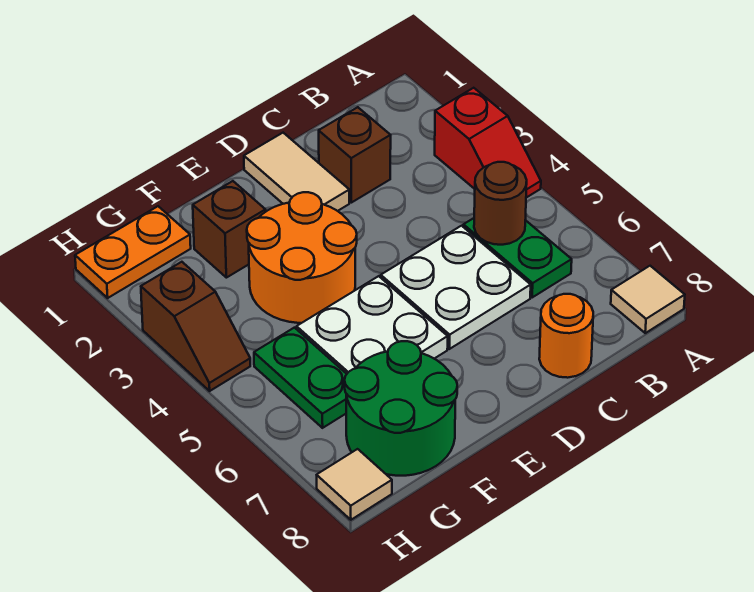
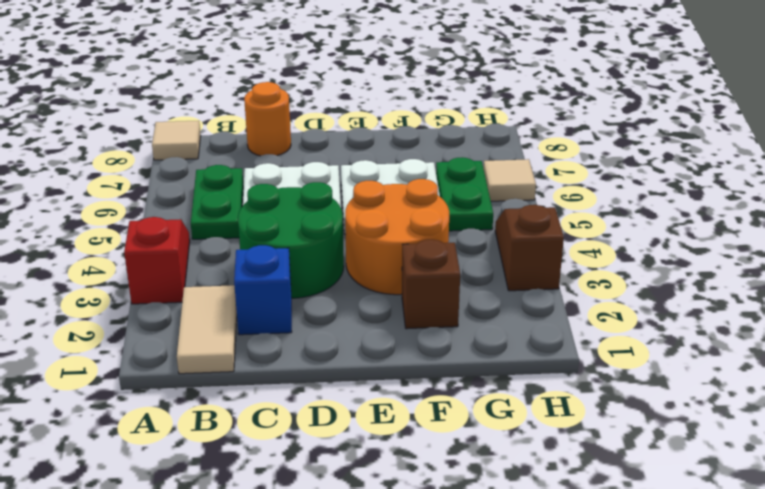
brown round brick B5 level 2 -> none
brown brick C2 level 1 -> blue brick C2 level 1
tan tile D1:D2 level 1 -> tan tile B1:B2 level 1
green round brick F7:G8 level 1 -> green round brick C3:D4 level 1
orange plate G1:H1 level 1 -> none
tan tile H8 level 1 -> tan tile H6 level 1

